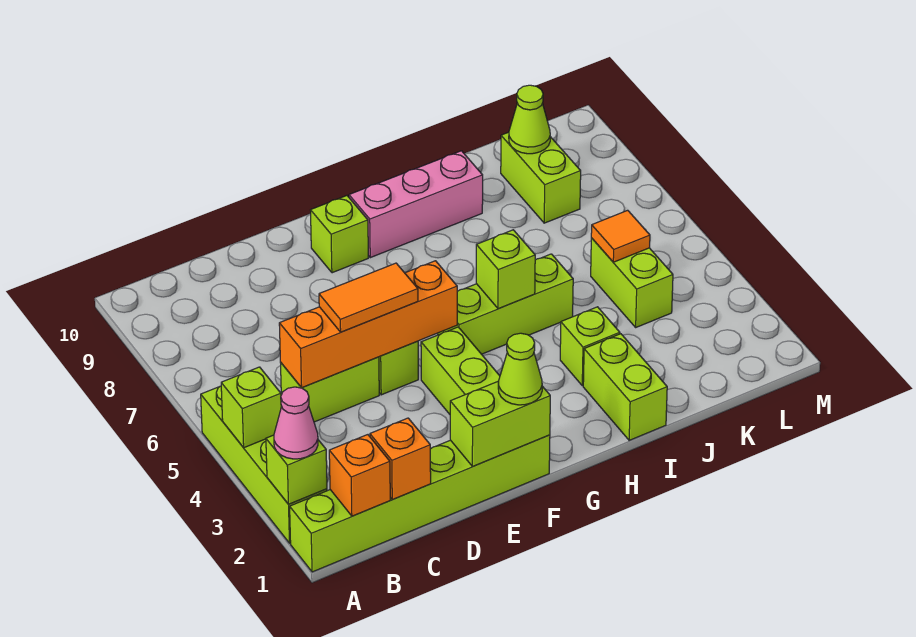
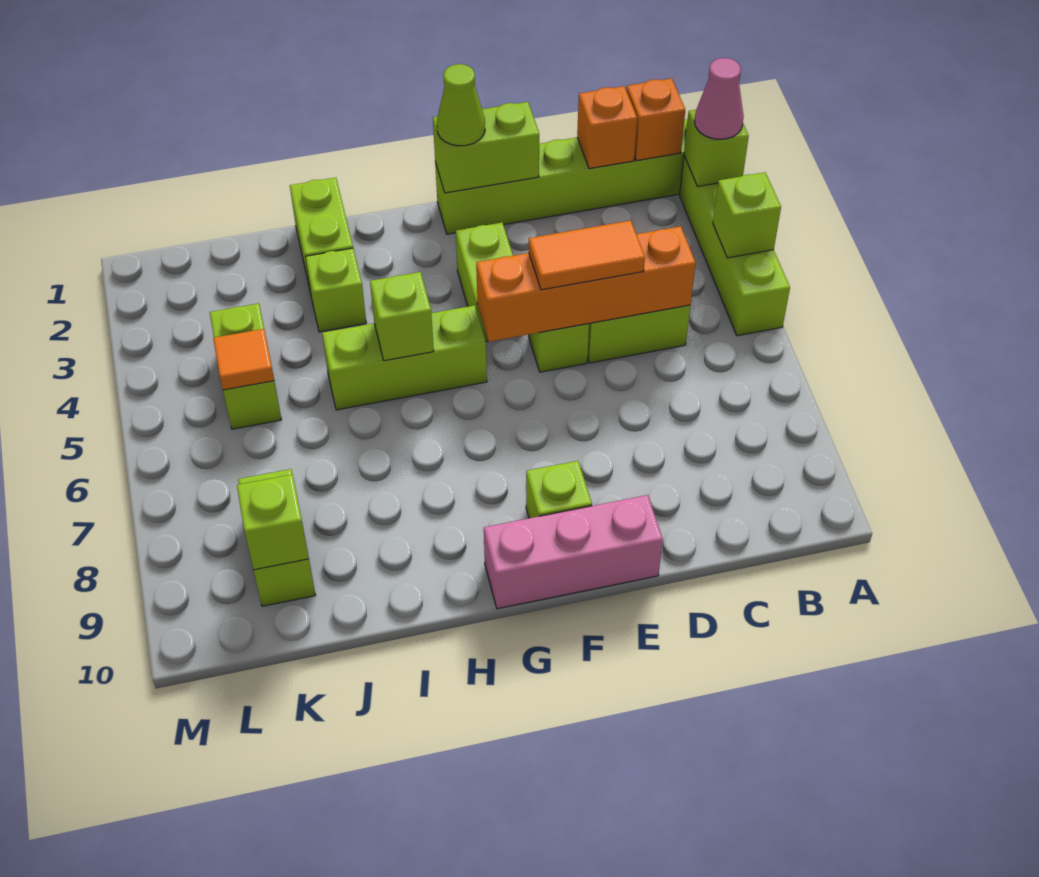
pink brick G9:I9 level 1 -> pink brick E10:G10 level 1
lime cone K9 level 2 -> lime brick K9 level 2

